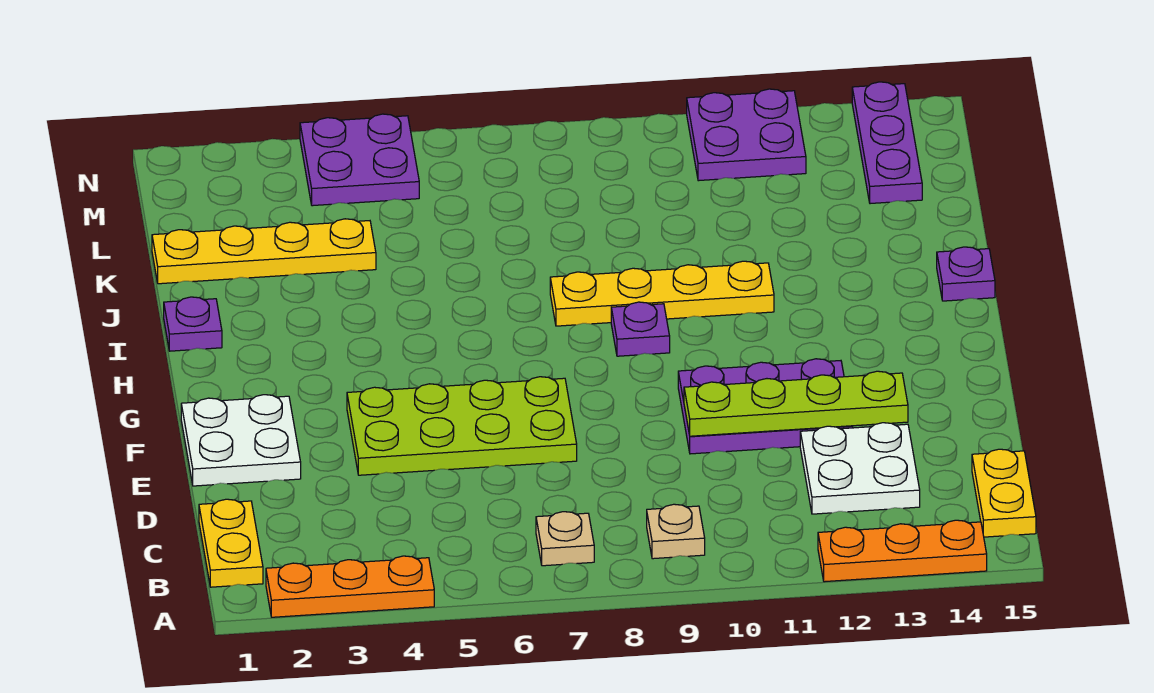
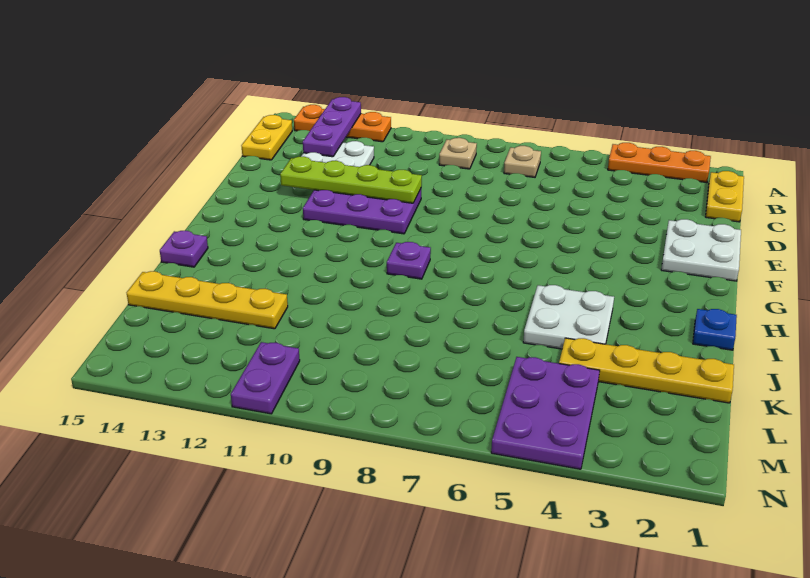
lime plate E4:F7 level 1 -> none
purple plate I1 level 1 -> blue plate I1 level 1
none -> white plate I4:J5 level 1
yellow plate I8:I11 level 1 -> yellow plate K12:K15 level 1
purple plate L14:N14 level 1 -> purple plate A13:C13 level 2
purple plate M4:N5 level 1 -> purple plate L4:N5 level 1
purple plate M11:N12 level 1 -> purple plate M11:N11 level 1

